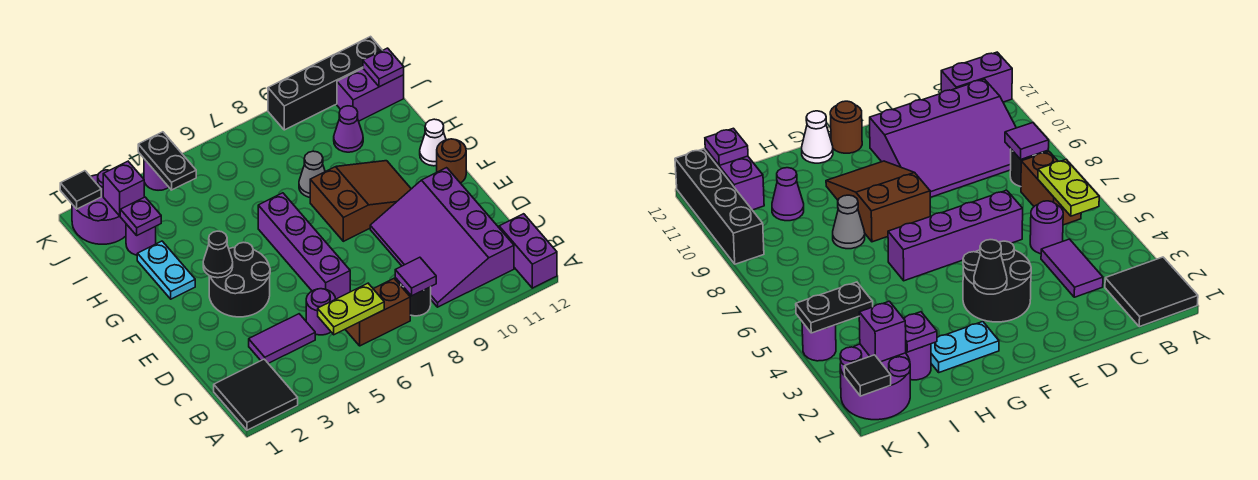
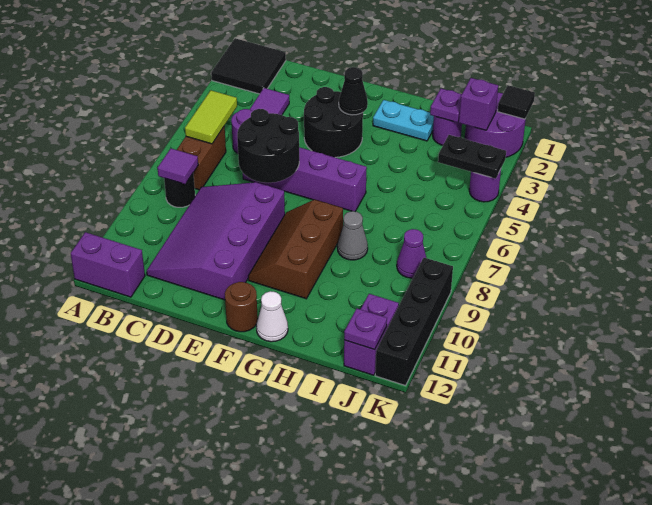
lime plate B5:B6 level 2 -> lime tile B5:B6 level 2
purple slope B9:E11 level 1 top 11 -> purple slope C8:E11 level 1 top E
none -> black round brick D6:E7 level 2
brown slope F8:G10 level 1 top 8 -> brown slope F8:G10 level 1 top G
purple cone I10 level 1 -> purple cone J8 level 1

